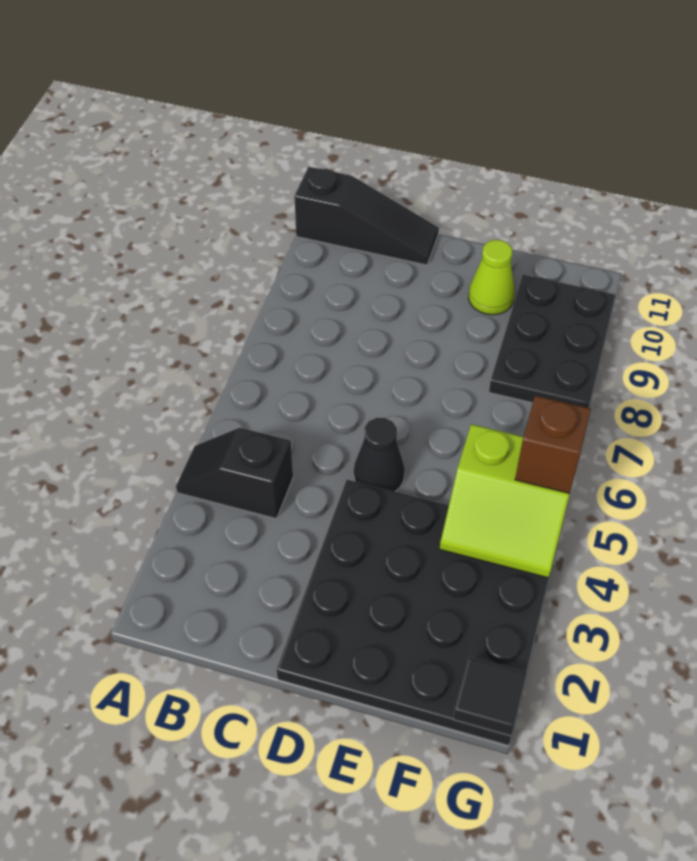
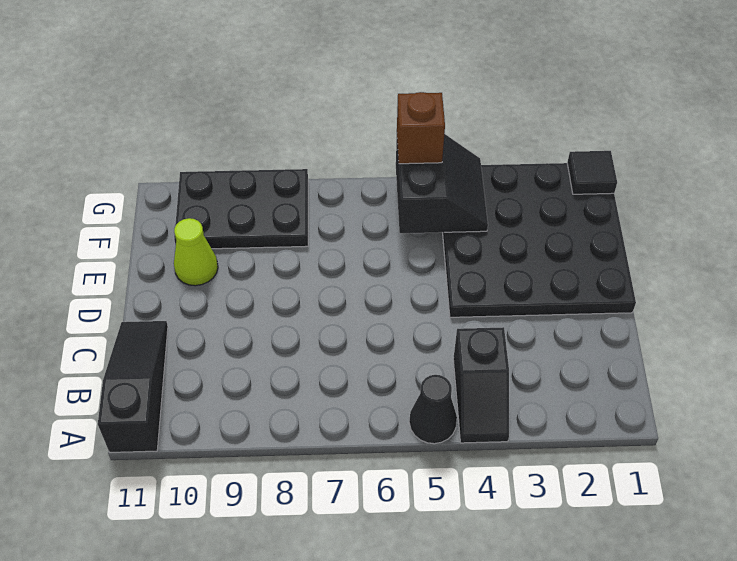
black cone D5 level 1 -> black cone A5 level 1
lime slope F4:G5 level 2 top 5 -> black slope F4:G5 level 2 top 5

